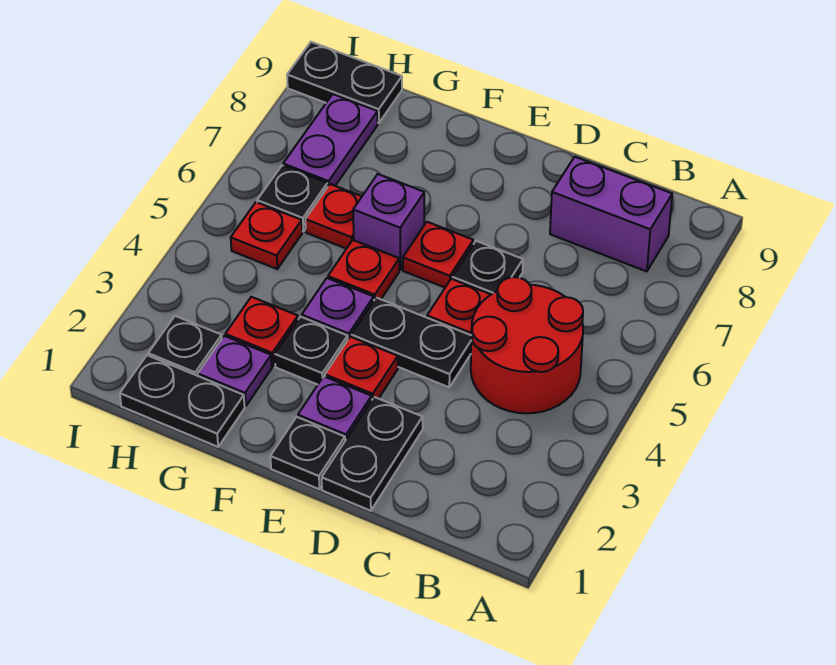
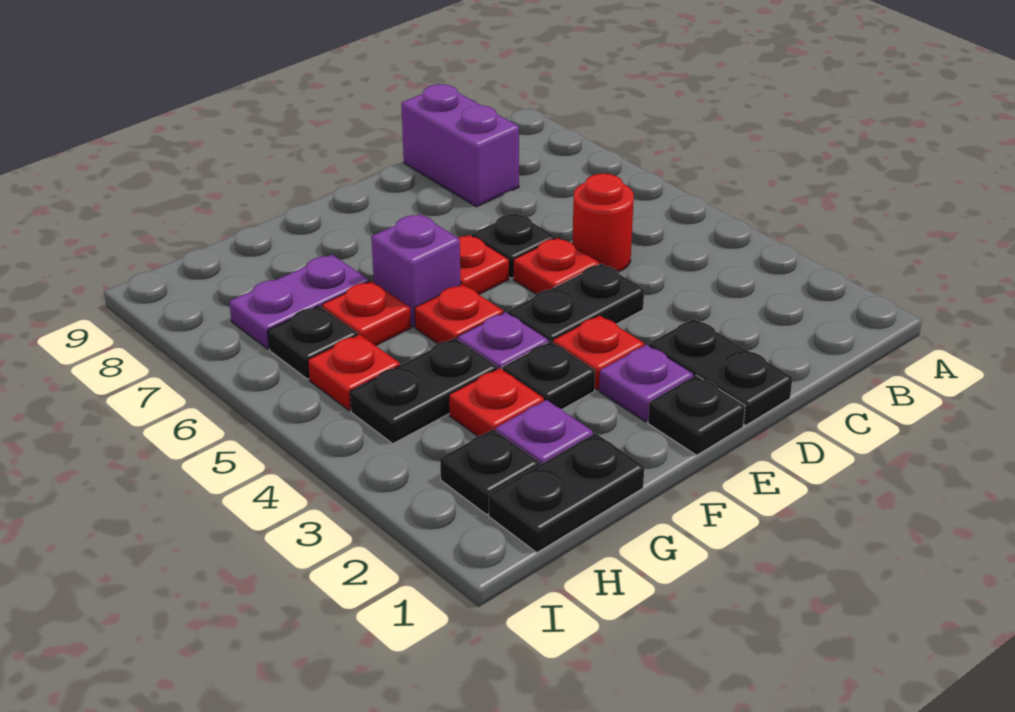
red round brick B4:C5 level 1 -> red round brick C5 level 1
purple brick B8:C8 level 1 -> purple brick C8:C9 level 1
purple plate H7:H8 level 1 -> purple plate G7:H7 level 1
black plate H9:I9 level 1 -> black plate G4:H4 level 1

